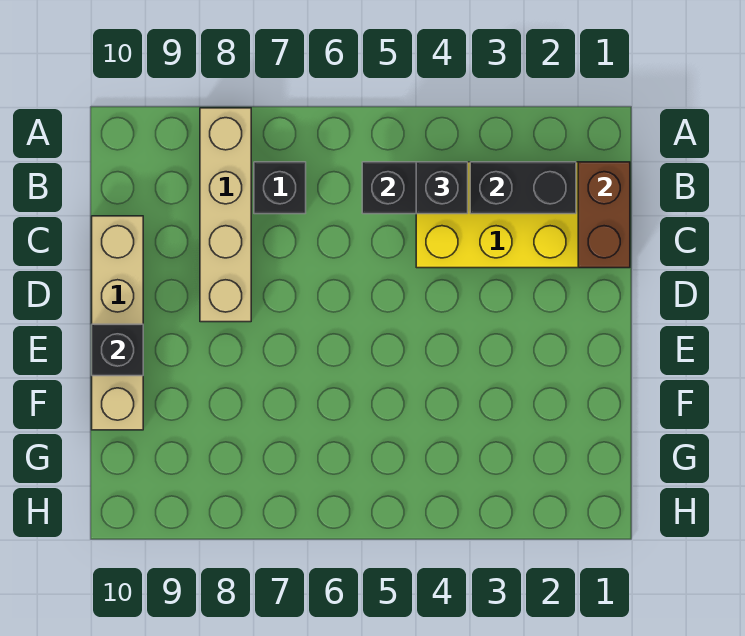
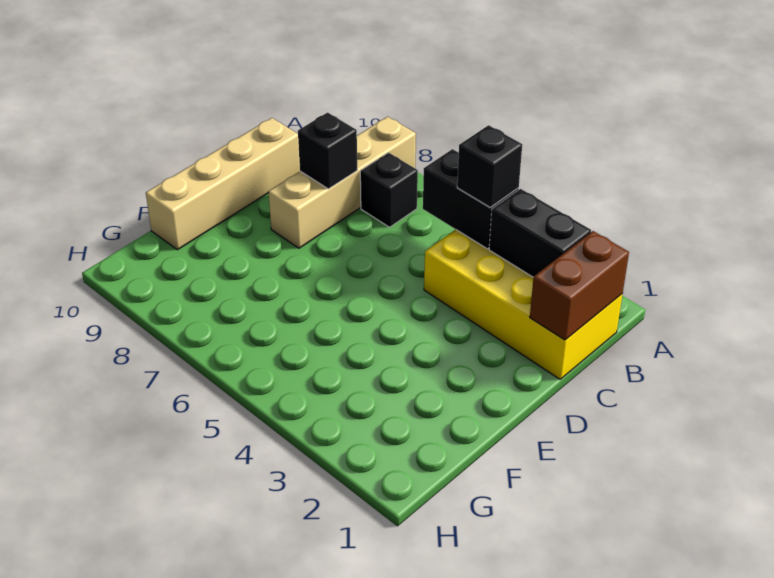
black brick E10 level 2 -> black brick C8 level 2

